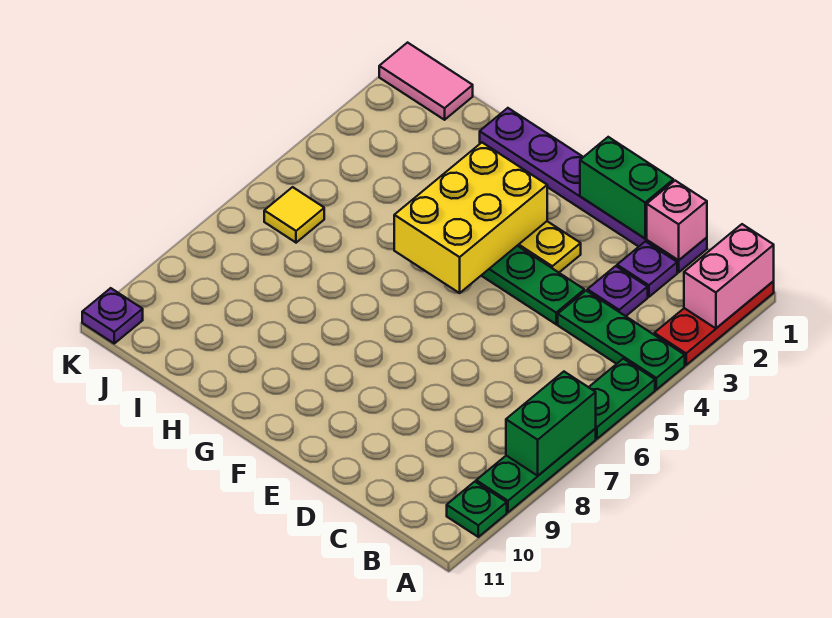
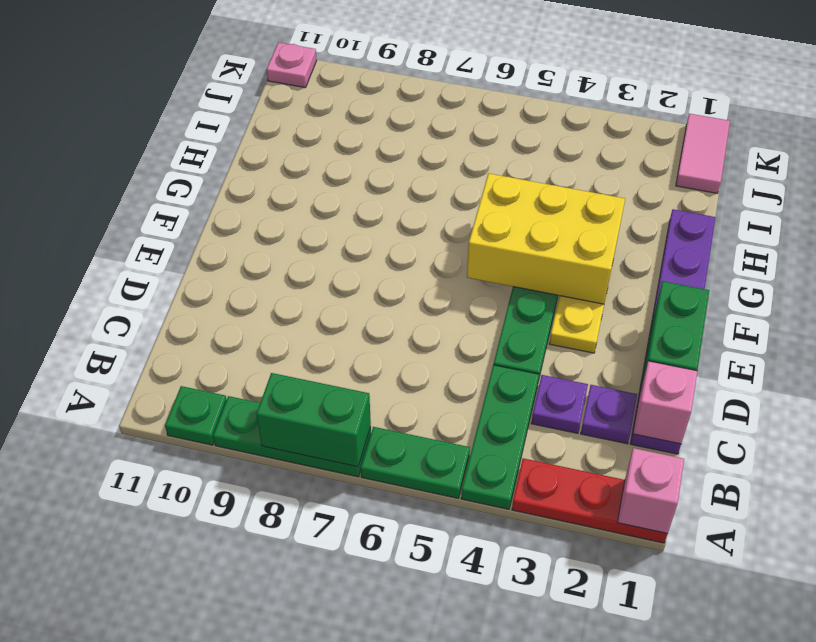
pink brick A1:A2 level 2 -> pink brick A1 level 2
yellow tile J6 level 1 -> none
purple plate K11 level 1 -> pink plate K11 level 1

